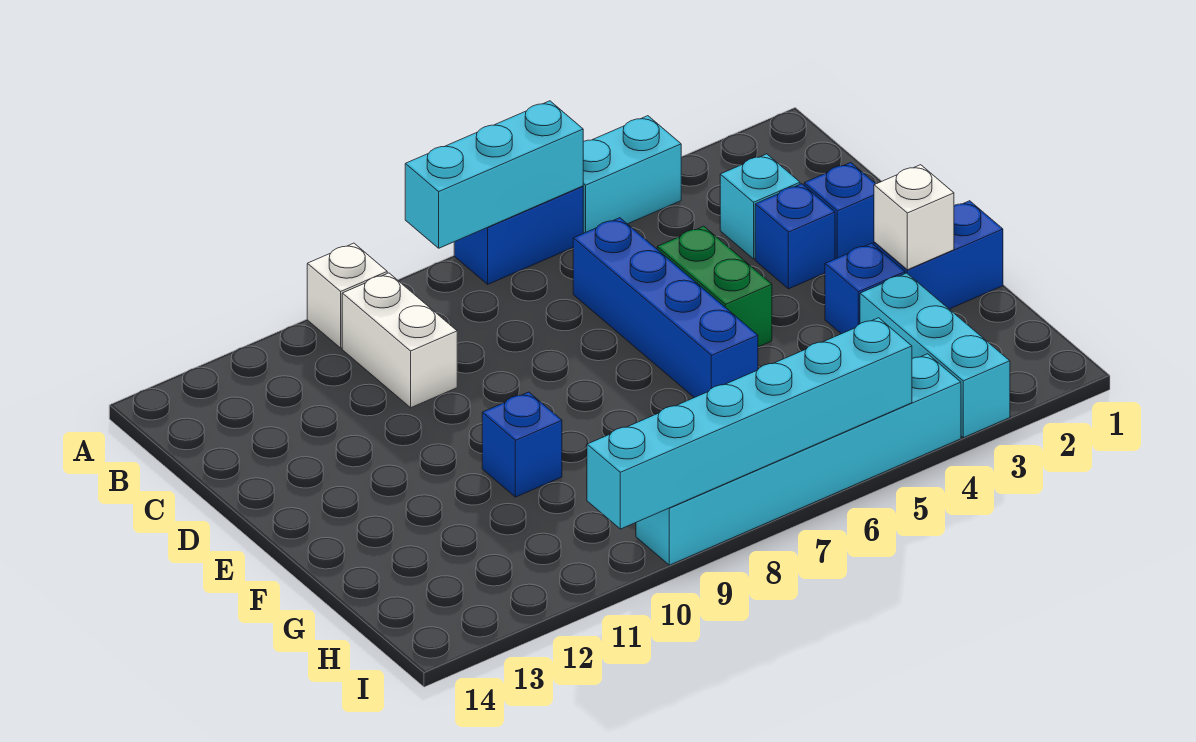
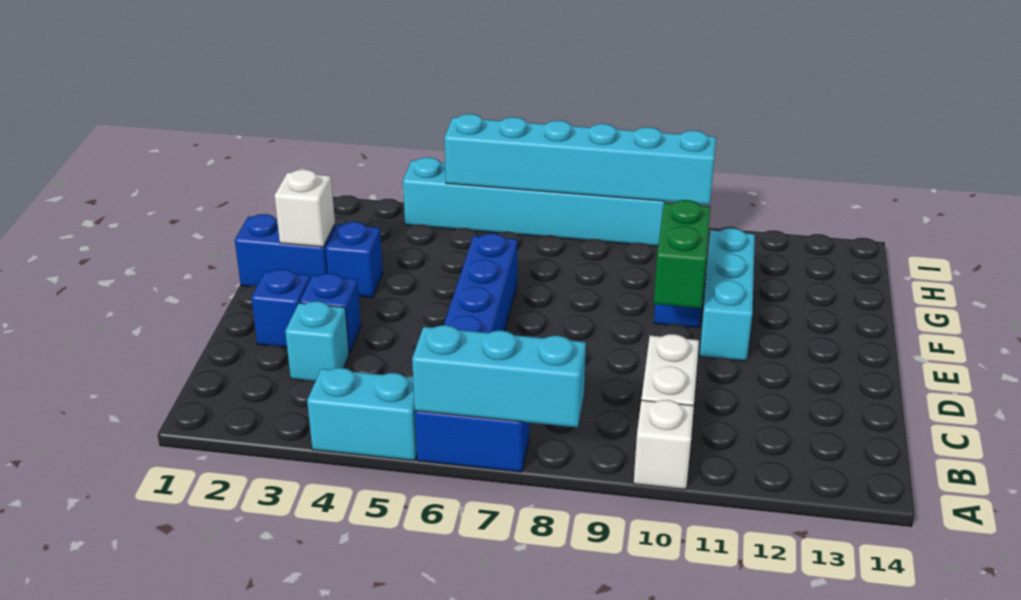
green brick D5:E5 level 1 -> green brick E10:F10 level 2
cyan brick G3:I3 level 1 -> cyan brick E11:G11 level 1

